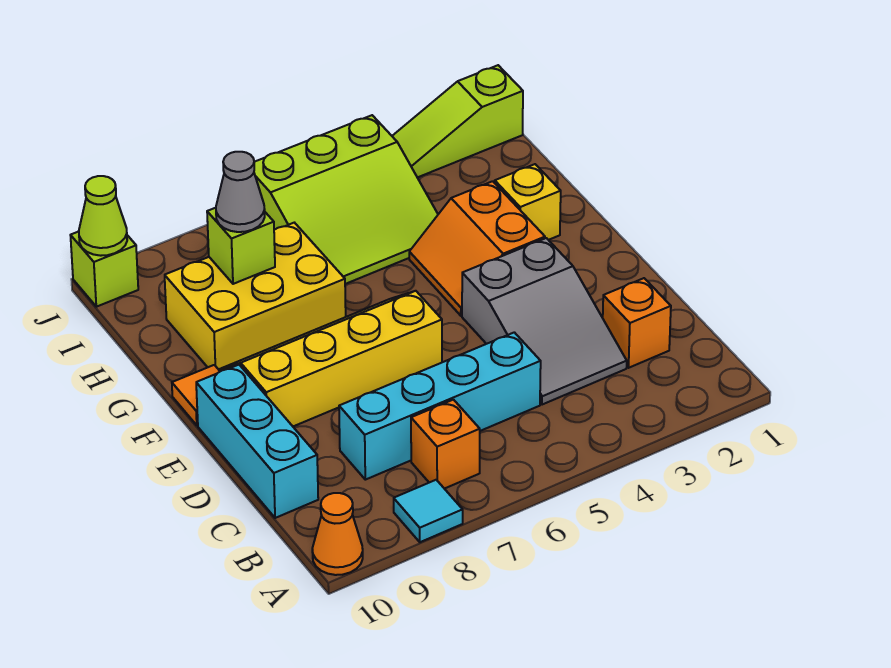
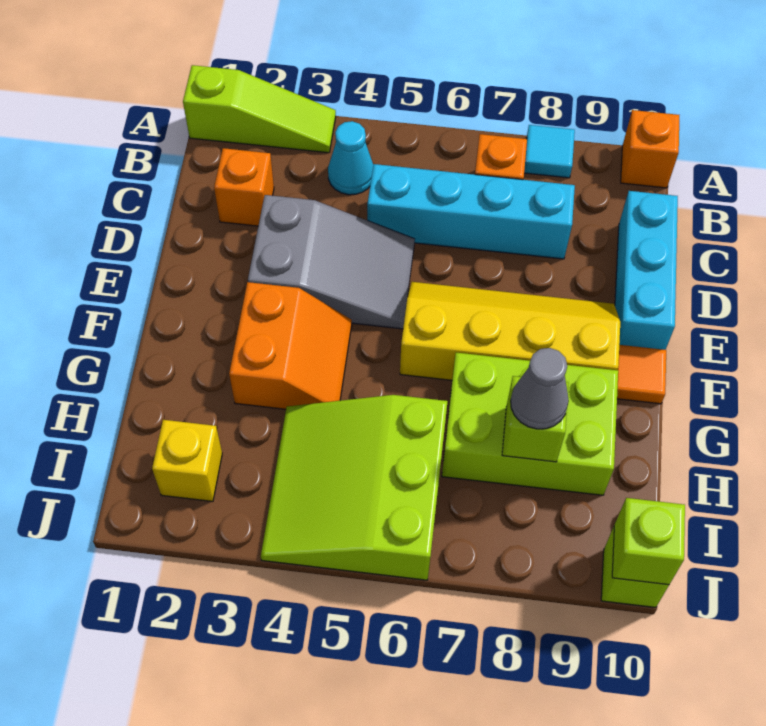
orange cone A10 level 1 -> orange brick A10 level 1
none -> cyan cone B4 level 1
grey slope C3:E4 level 1 top E -> grey slope D3:E5 level 1 top 3
yellow slope E6:F9 level 1 top E -> yellow slope E6:F9 level 1 top F
yellow brick G2 level 1 -> yellow brick I2 level 1
yellow brick G7:H9 level 1 -> lime brick G7:H9 level 1
lime slope H4:J6 level 1 top J -> lime slope H4:J6 level 1 top 6
lime slope J1:J3 level 1 top 1 -> lime slope A1:A3 level 1 top 1
lime cone J10 level 2 -> lime brick J10 level 2

